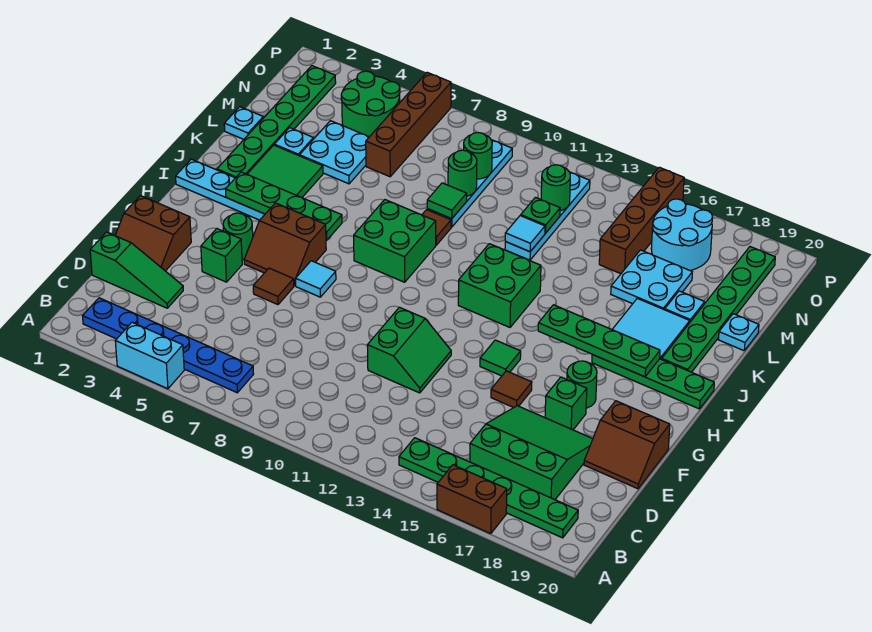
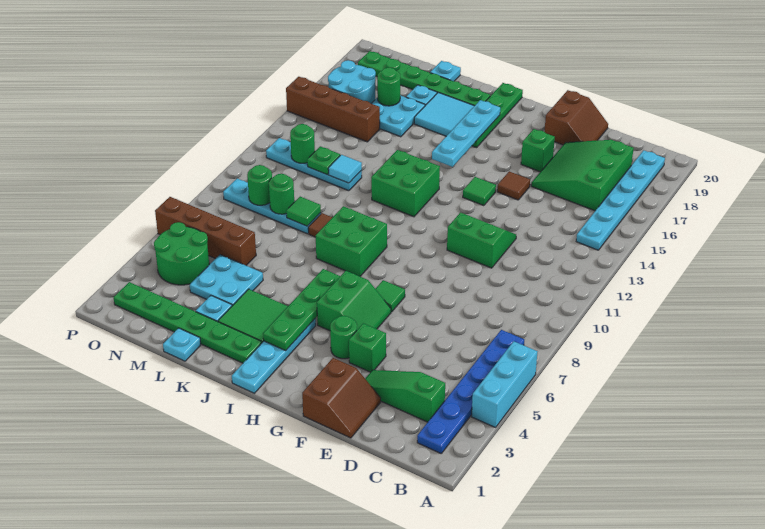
cyan brick A4:A5 level 1 -> cyan brick A4:A6 level 1
brown brick A16:A17 level 1 -> none
green plate B14:B19 level 1 -> cyan plate B14:B19 level 1
green slope D1:D3 level 1 top 1 -> green slope C3:E3 level 1 top C
brown tile F6 level 1 -> none
brown slope G5:H6 level 1 top H -> green slope G5:H6 level 1 top H
cyan tile G7 level 1 -> green tile G7 level 1
green round brick G17 level 1 -> green round brick M17 level 2
green plate I15:I18 level 2 -> cyan plate I15:I18 level 2

